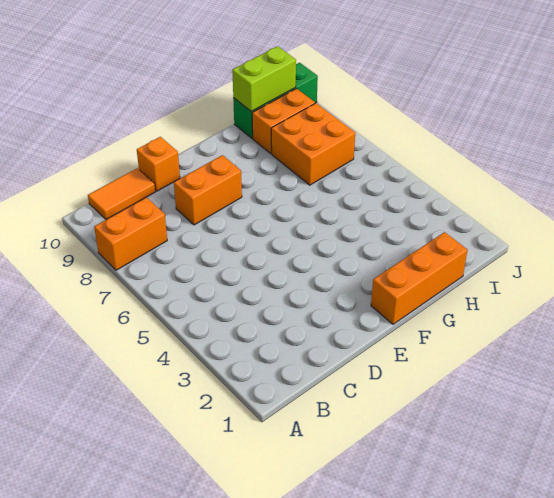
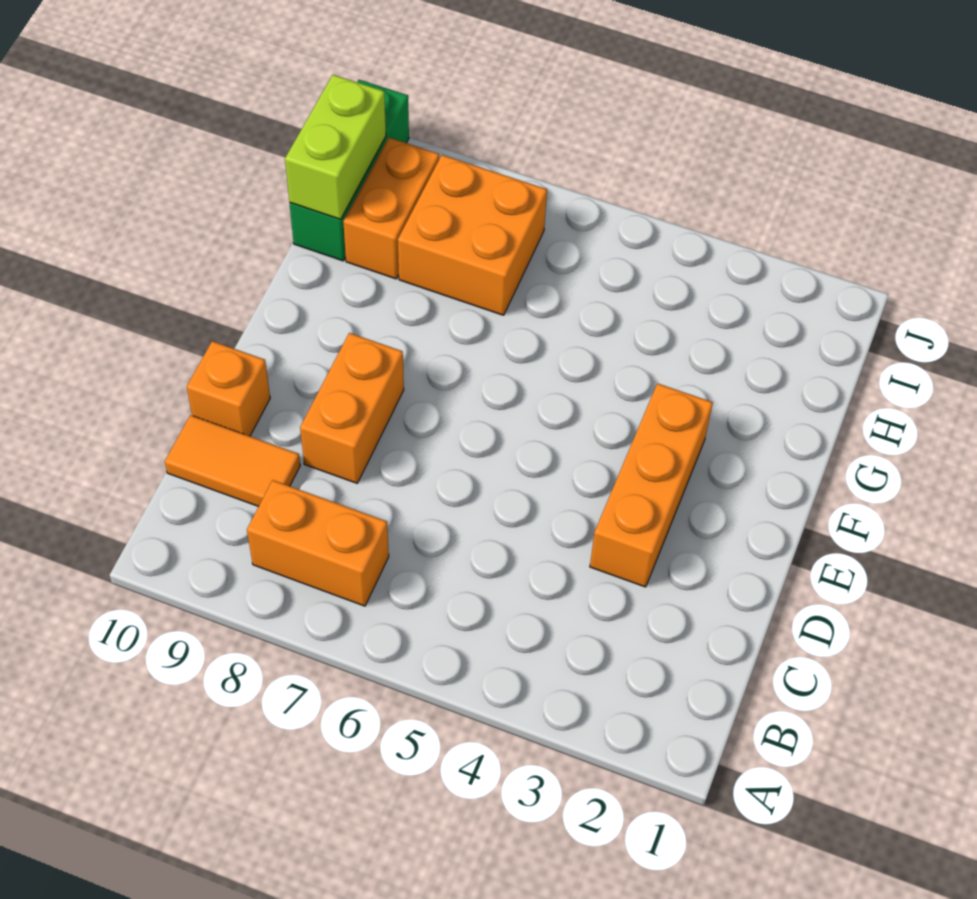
orange brick A8:B8 level 1 -> orange brick B7:B8 level 1
orange tile B10:C10 level 1 -> orange tile C9:C10 level 1
orange brick F1:H1 level 1 -> orange brick D3:F3 level 1

